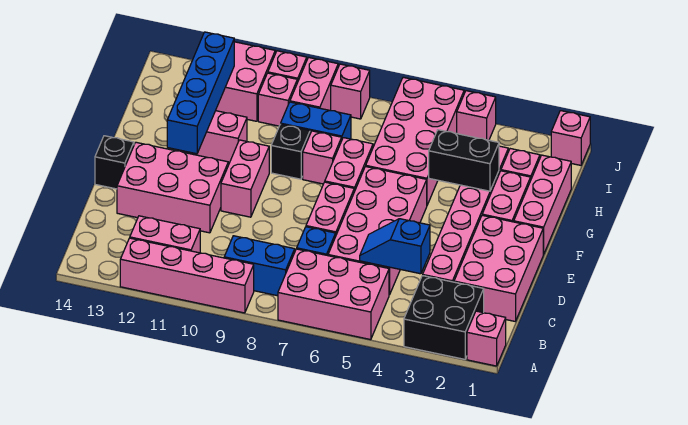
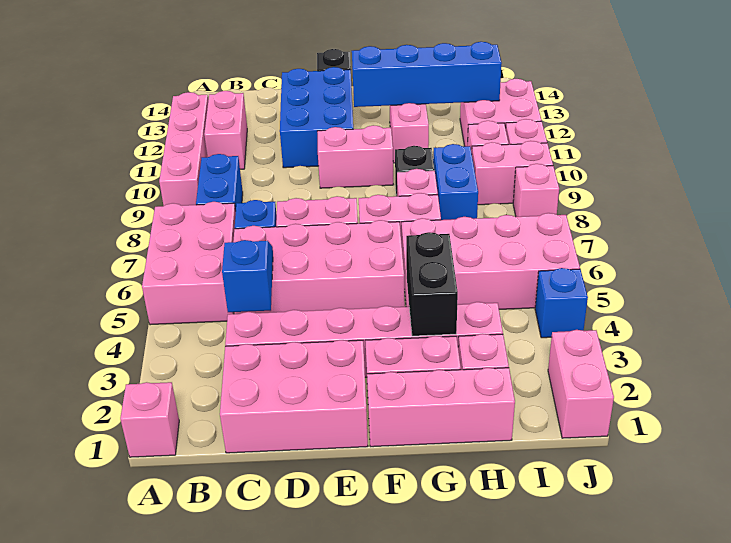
black brick A2:B3 level 1 -> none
pink brick D11:E13 level 1 -> blue brick D11:E13 level 1
pink brick J1 level 1 -> pink brick J1:J2 level 1
pink brick J4 level 1 -> blue brick J4 level 1

